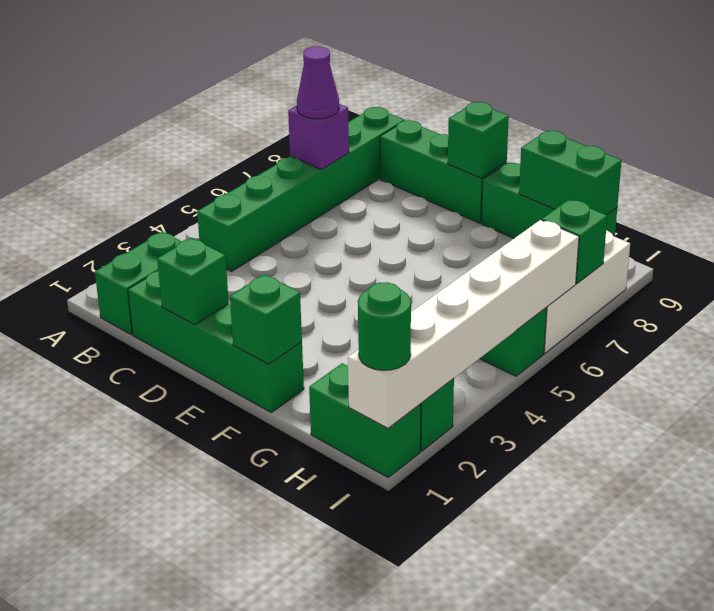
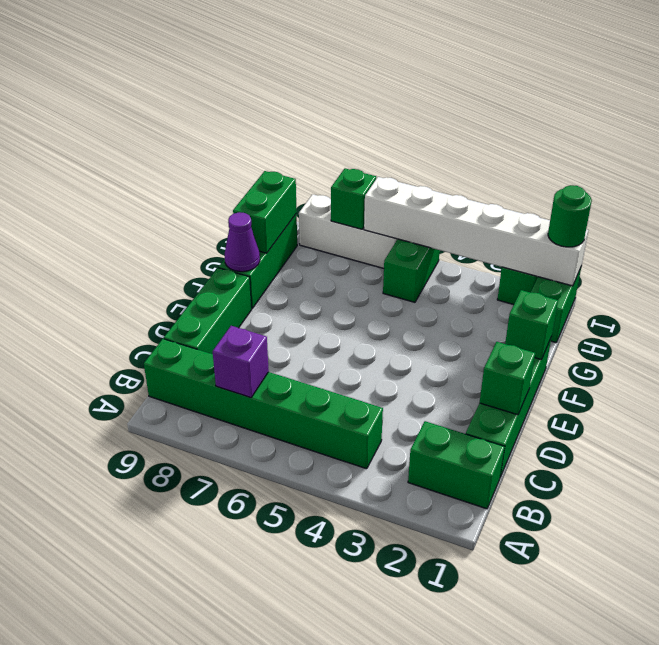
purple cone B7 level 3 -> purple cone F9 level 2
green brick E9 level 2 -> none

